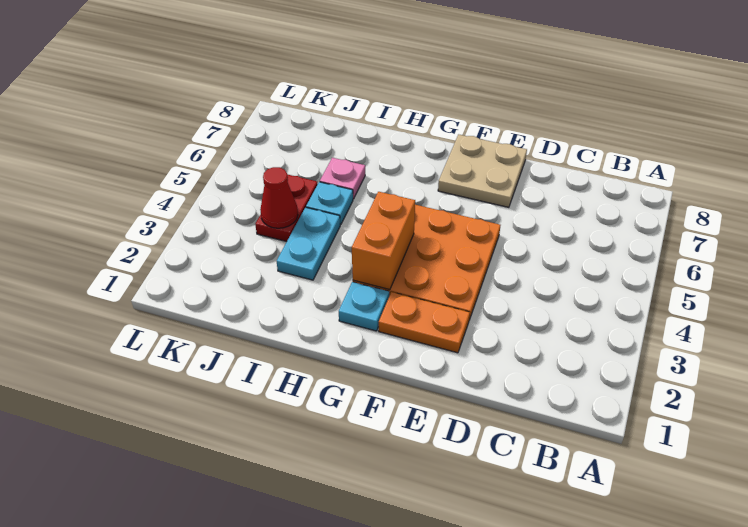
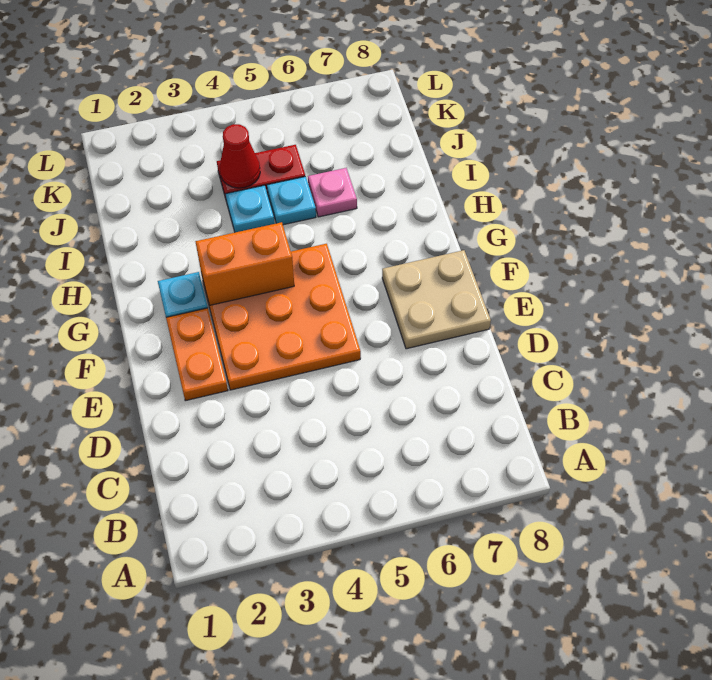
cyan plate I3:I4 level 1 -> cyan plate I4 level 1

